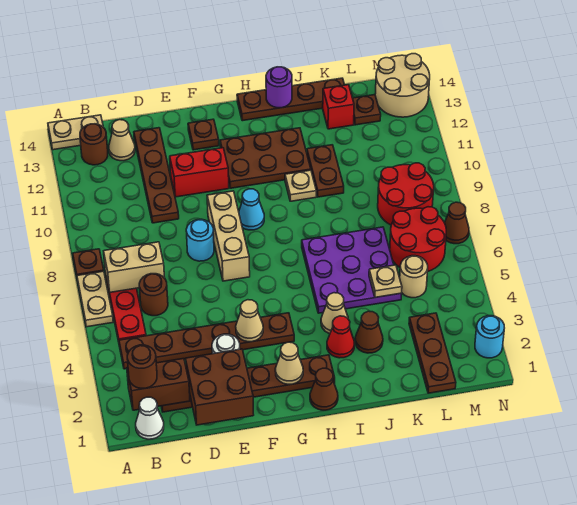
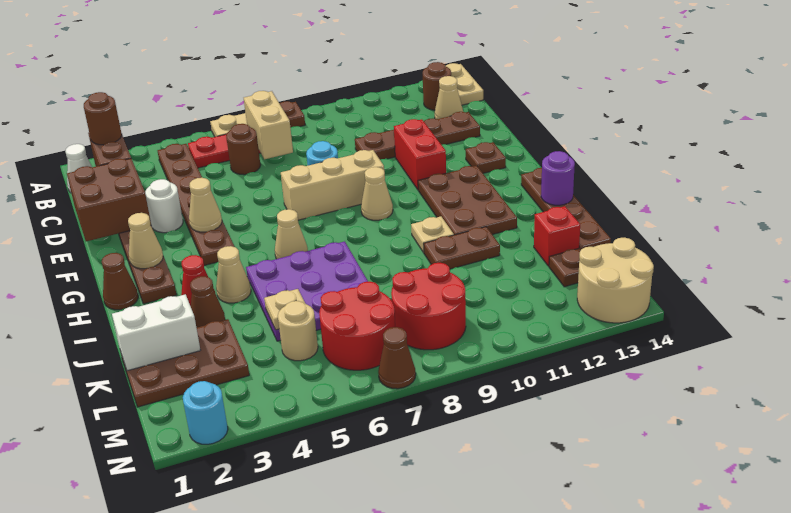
cyan cone G9 level 1 -> tan cone G9 level 1
none -> tan cone H6 level 1
none -> white brick K1:K2 level 2
brown plate L1:L3 level 1 -> brown plate K1:L3 level 1

